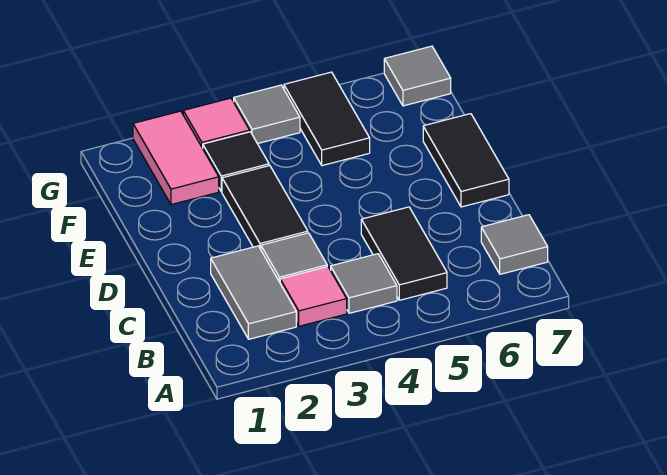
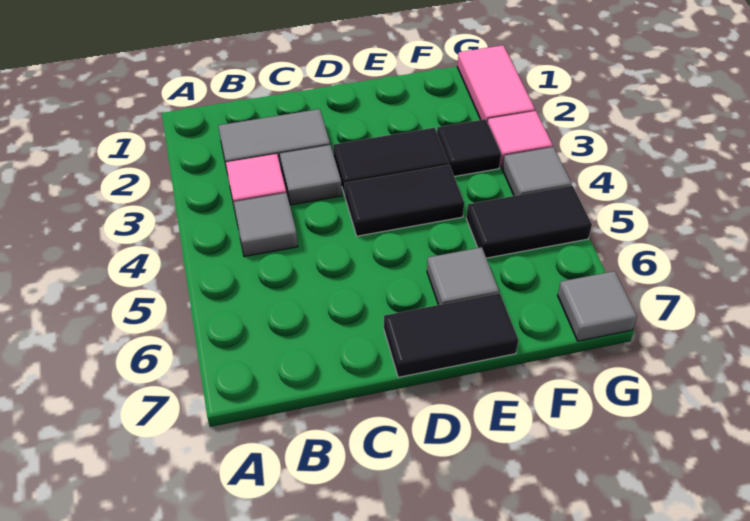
black tile B5:C5 level 1 -> black tile D4:E4 level 1
grey tile B7 level 1 -> grey tile E6 level 1
pink tile F2:G2 level 1 -> pink tile G1:G2 level 1

